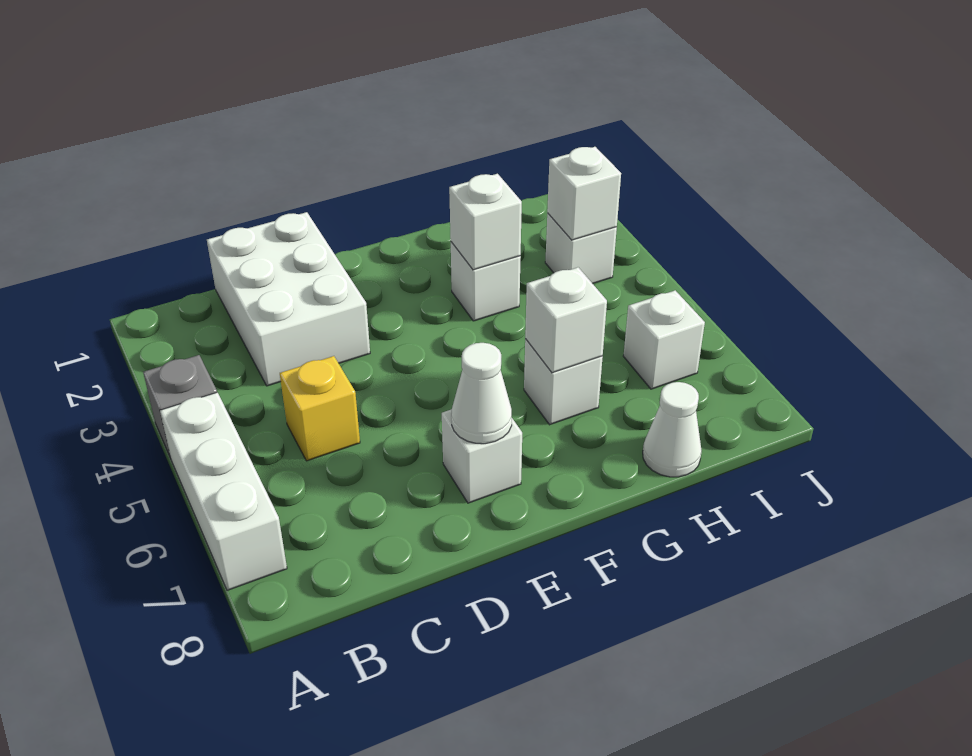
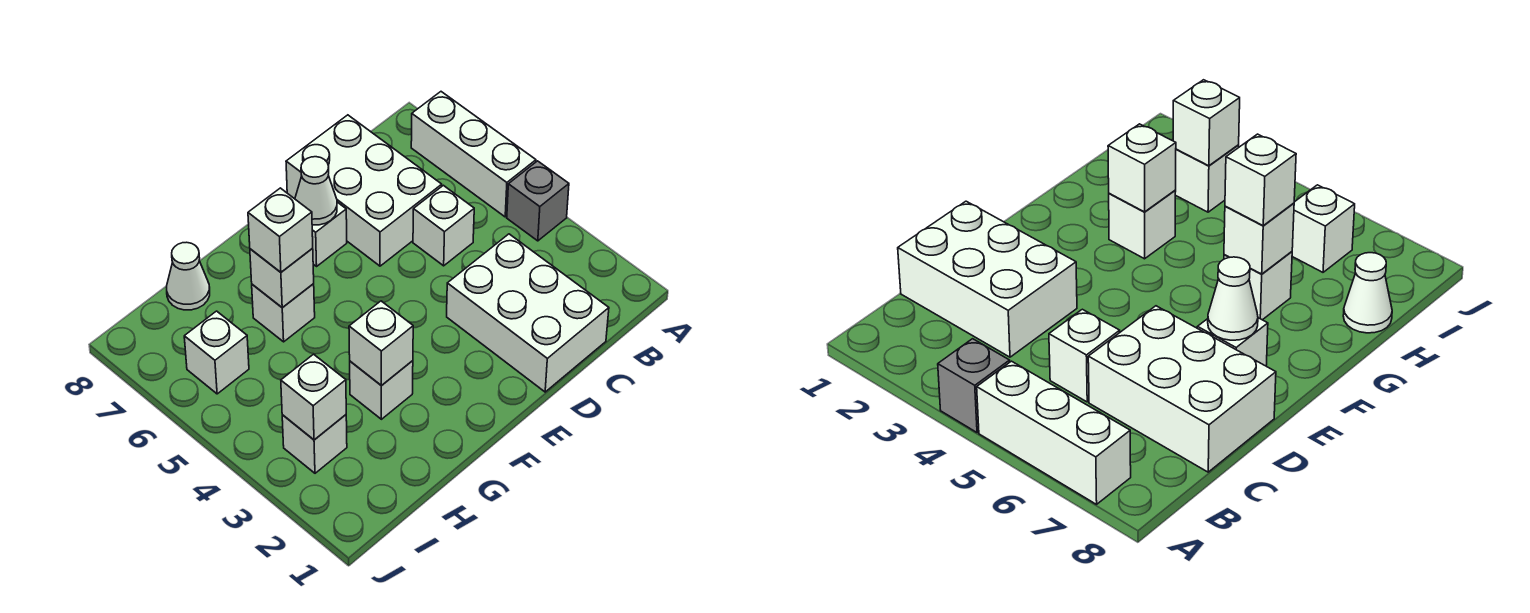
yellow brick C5 level 1 -> white brick C5 level 1
none -> white brick C6:D8 level 1
none -> white brick G6 level 3

